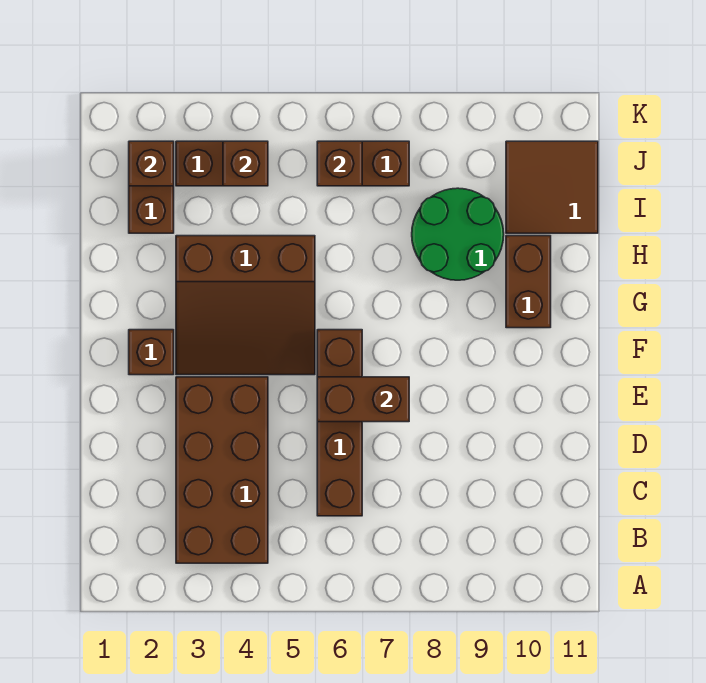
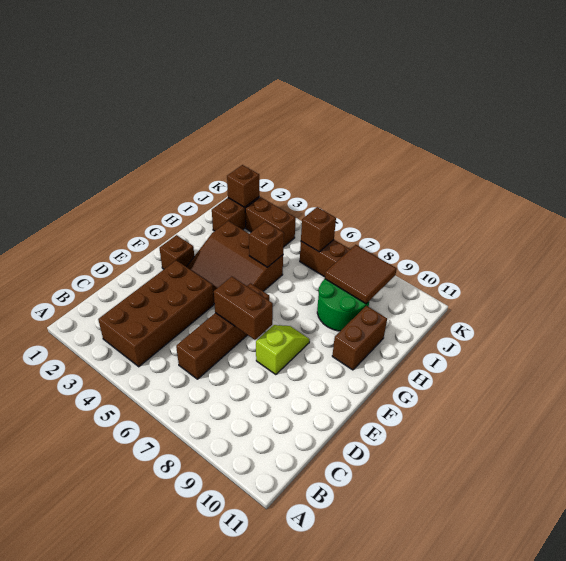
none -> lime slope E8:F8 level 1 top E
brown tile I10:J11 level 1 -> brown tile I8:J9 level 2
brown brick J4 level 2 -> brown brick H5 level 2

